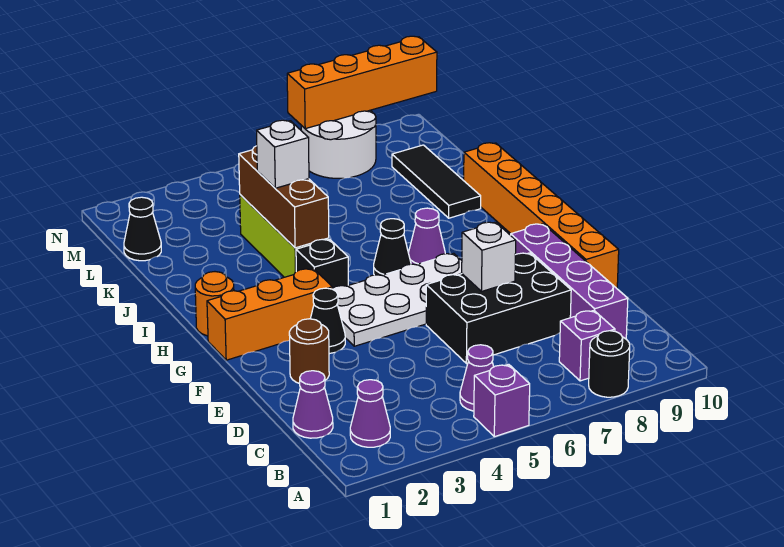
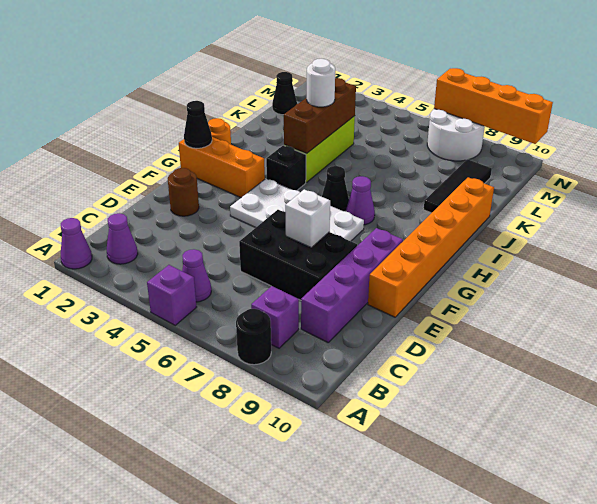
purple cone C1 level 1 -> purple cone A1 level 1
black cone F3 level 1 -> black cone G1 level 2
white brick J4 level 3 -> white round brick J4 level 3

